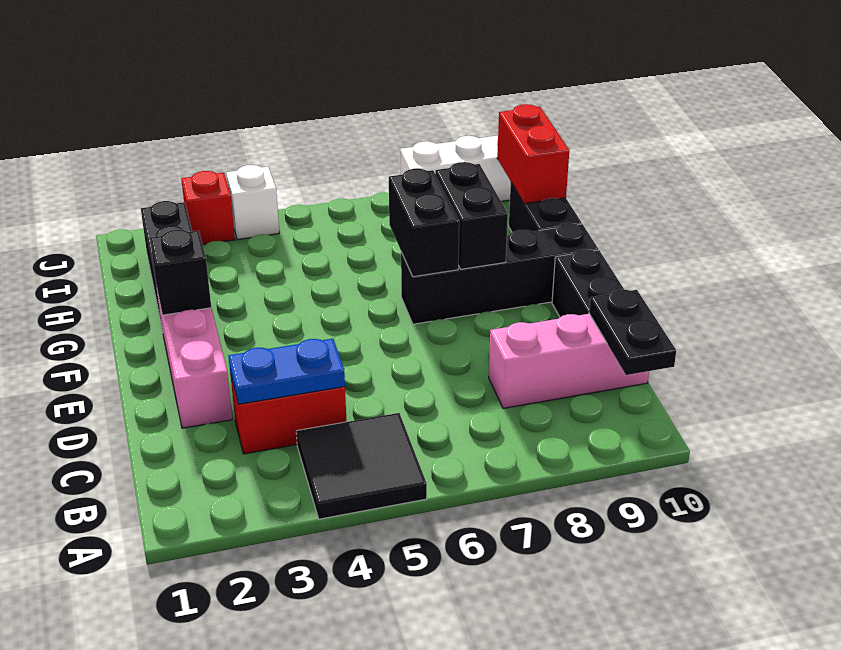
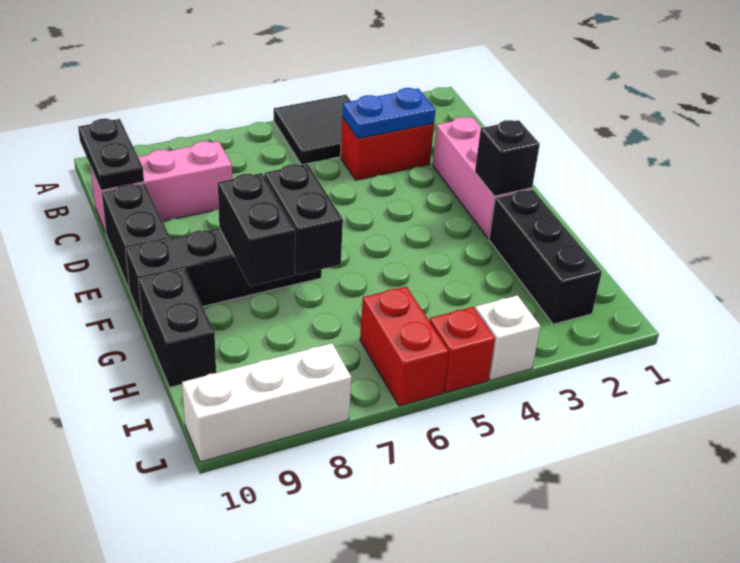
red brick H10:I10 level 2 -> red brick I6:J6 level 1
red brick J3 level 1 -> red brick J5 level 1

